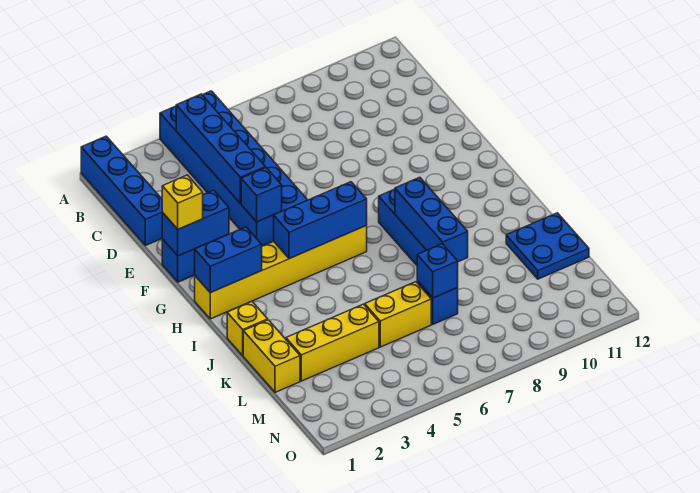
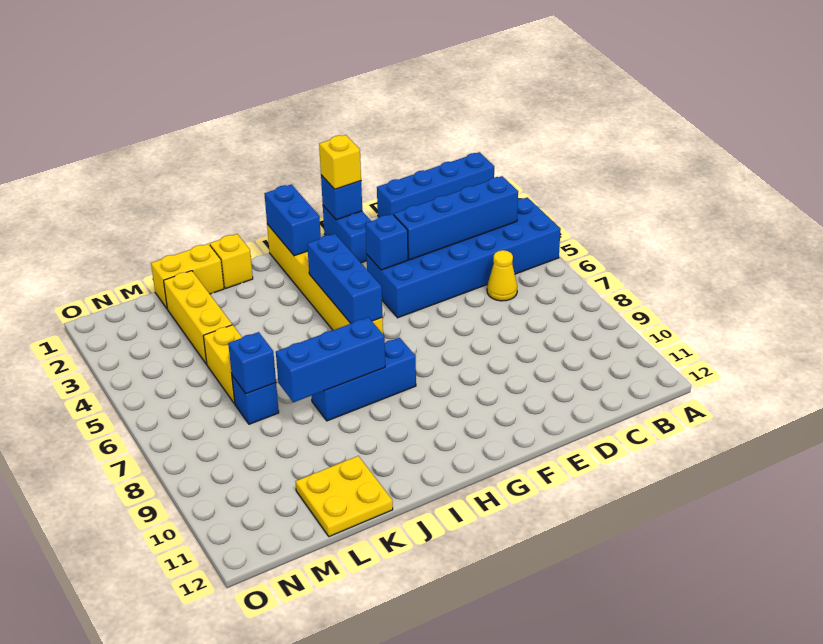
none -> yellow cone C6 level 1
blue brick F1:F2 level 2 -> blue brick F1 level 2
blue plate K11:L12 level 1 -> yellow plate K11:L12 level 1

